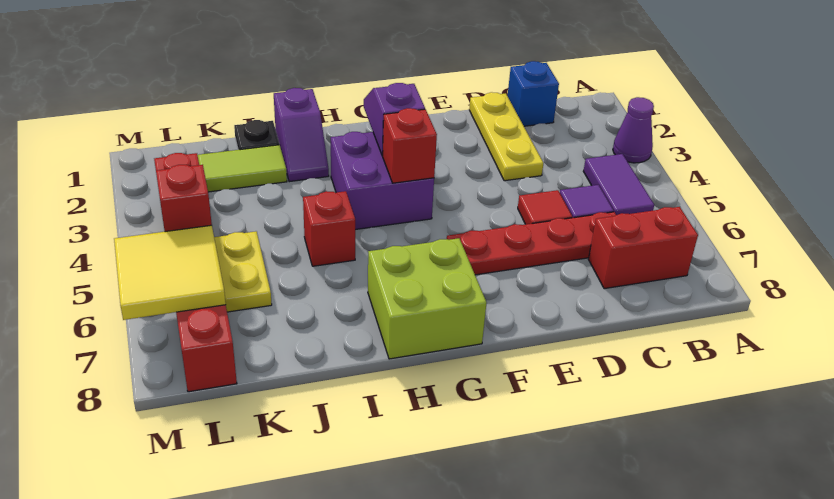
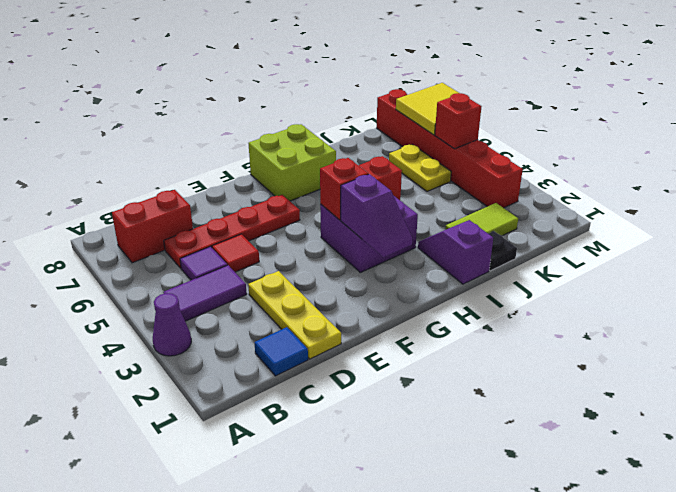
purple tile B4:B5 level 1 -> purple tile B4:C4 level 1
blue brick C1 level 1 -> blue tile C1 level 1

